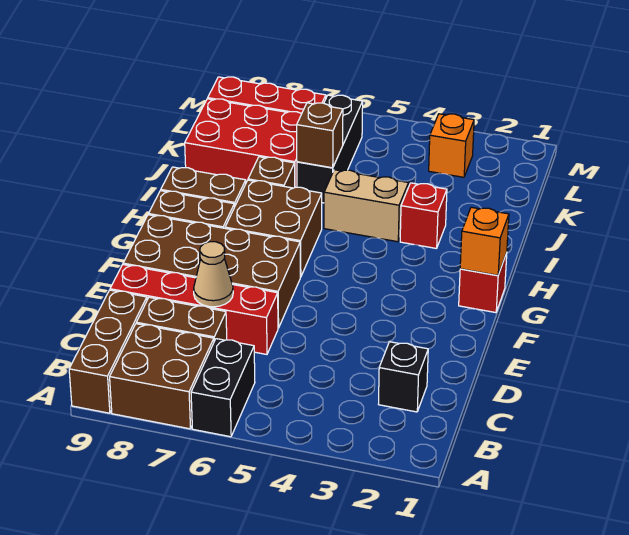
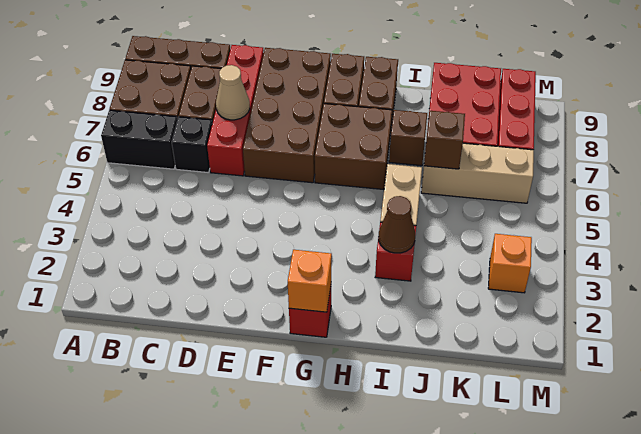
black brick C2 level 1 -> black brick C6 level 1
none -> brown cone I3 level 2
black brick J6:L6 level 1 -> tan brick J6:L6 level 1

